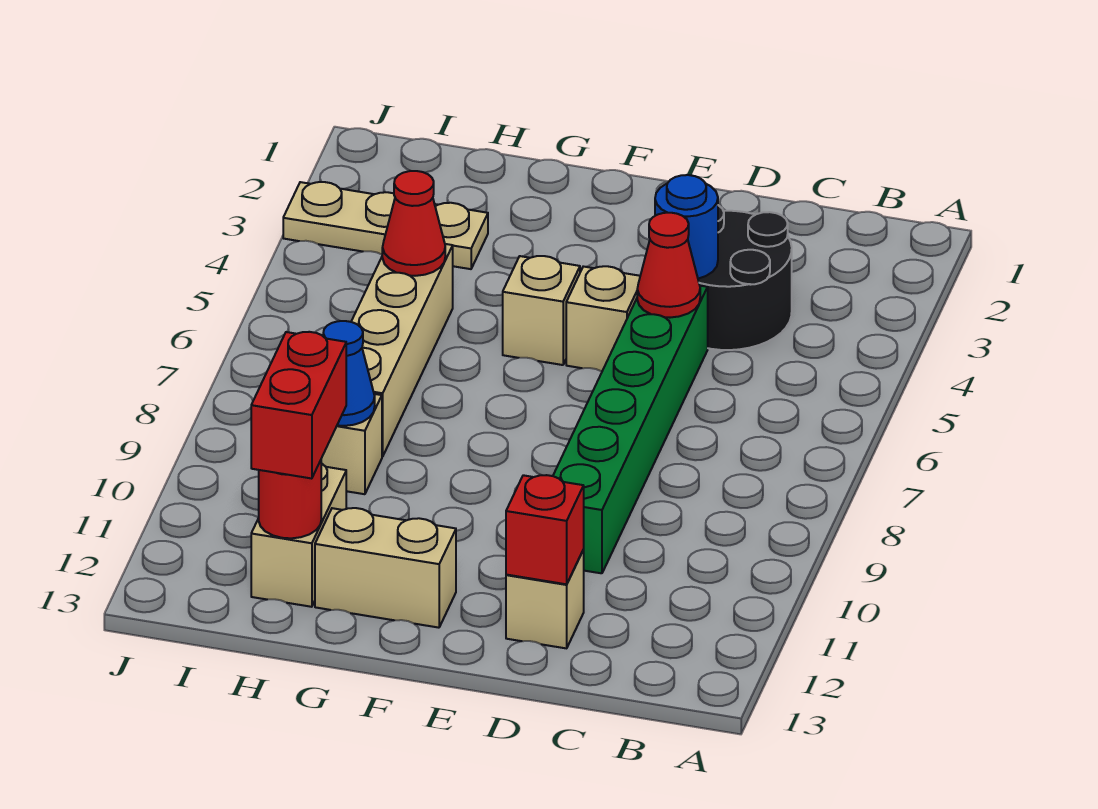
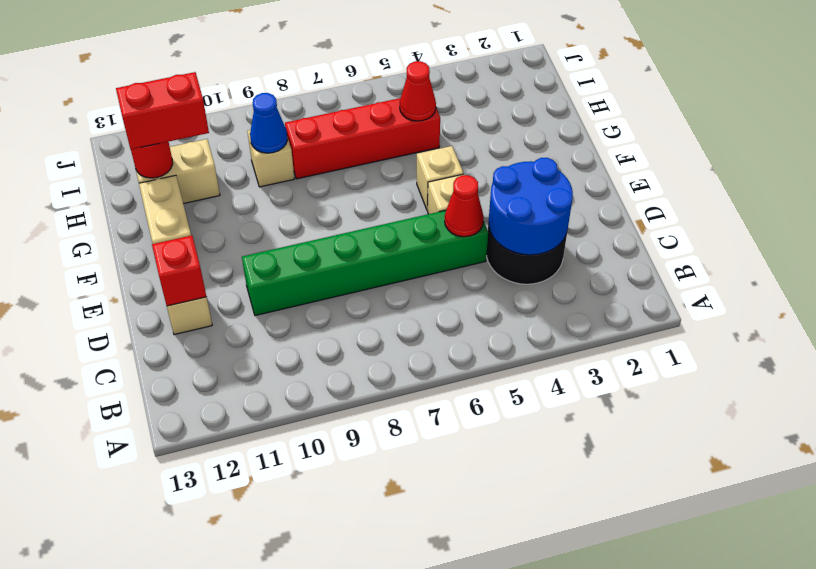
blue round brick D4 level 2 -> blue round brick C3:D4 level 2
tan plate H3:J3 level 1 -> none
tan brick H5:H8 level 1 -> red brick H5:H8 level 1

